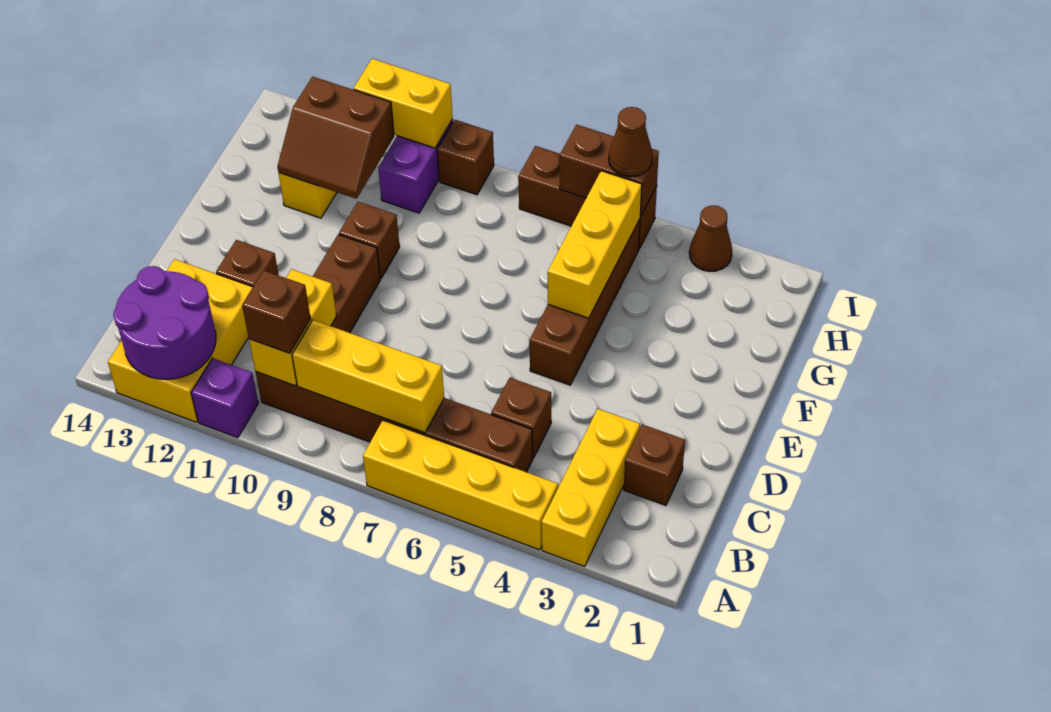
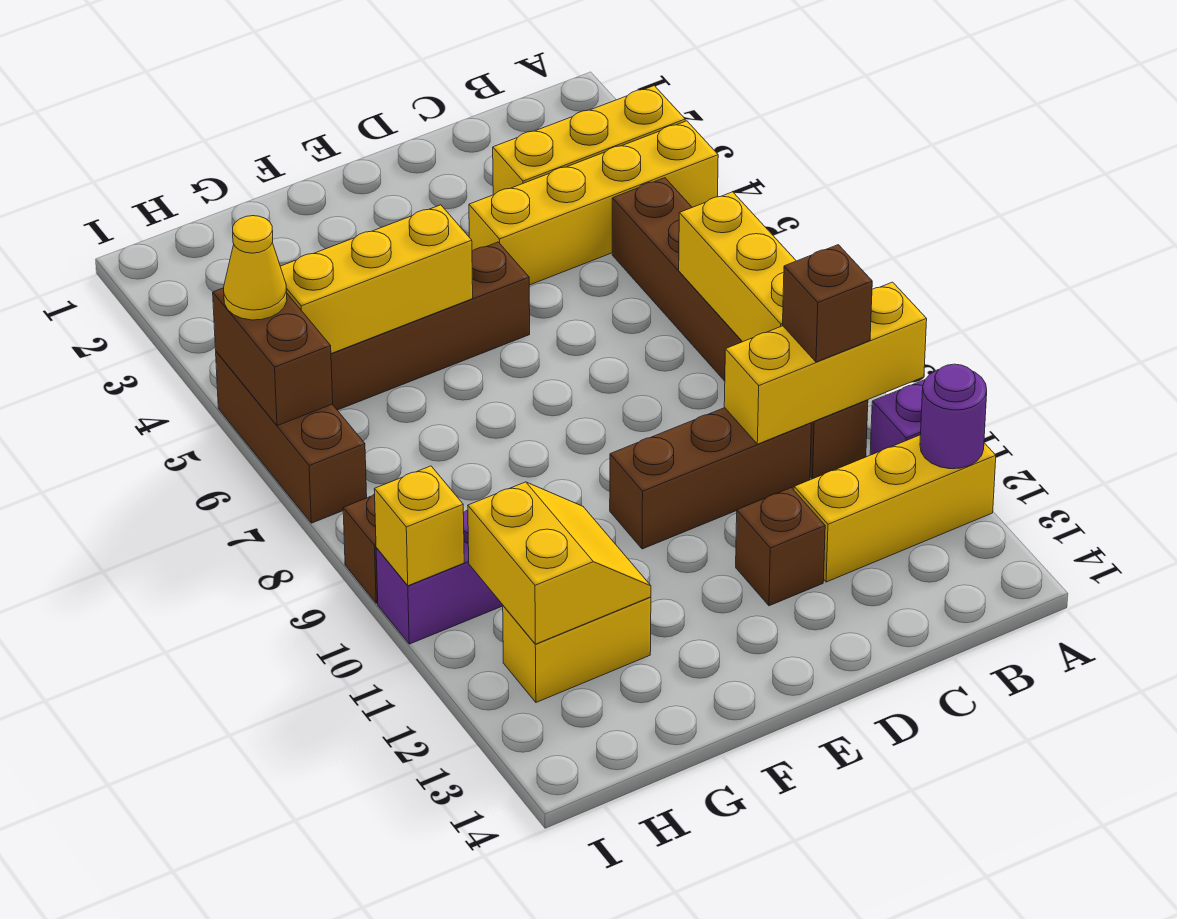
yellow brick A4:A7 level 1 -> yellow brick A4:D4 level 1
yellow brick A12:C13 level 1 -> yellow brick A12:C12 level 1
purple round brick A12:B13 level 2 -> purple round brick A12 level 2
yellow brick B10:C10 level 2 -> yellow brick A10:C10 level 2
brown brick C2 level 1 -> none
brown brick C5 level 1 -> none
brown brick F10 level 1 -> none
brown slope G11:H12 level 2 top H -> yellow slope G11:H12 level 2 top H
brown cone I3 level 1 -> none
brown cone I5 level 3 -> yellow cone I5 level 3
yellow brick I10:I11 level 2 -> yellow brick I10 level 2

